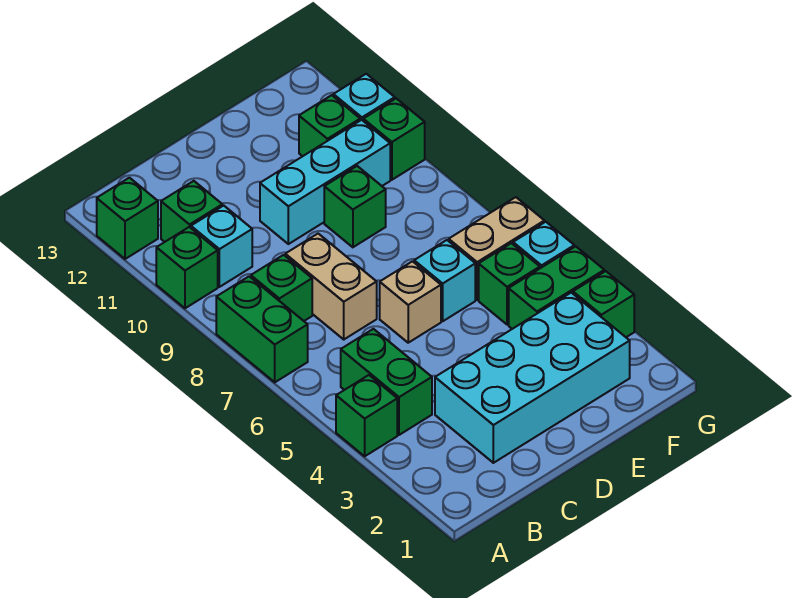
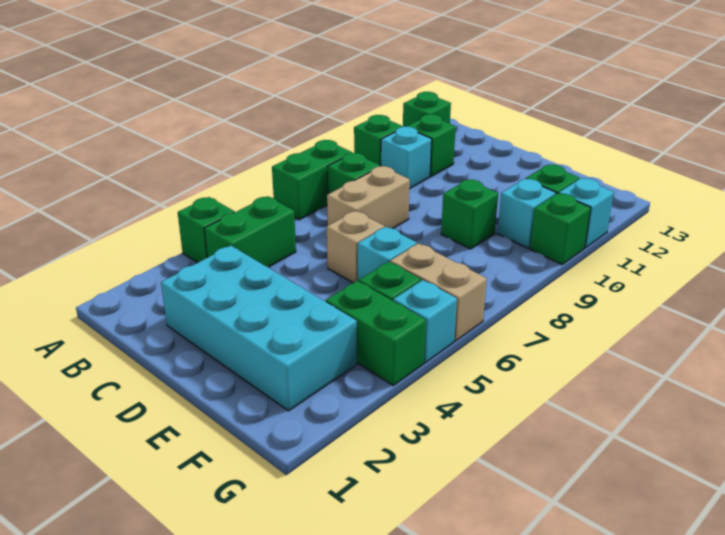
cyan brick D10:F10 level 1 -> cyan brick F10 level 1
green brick G3 level 1 -> none

